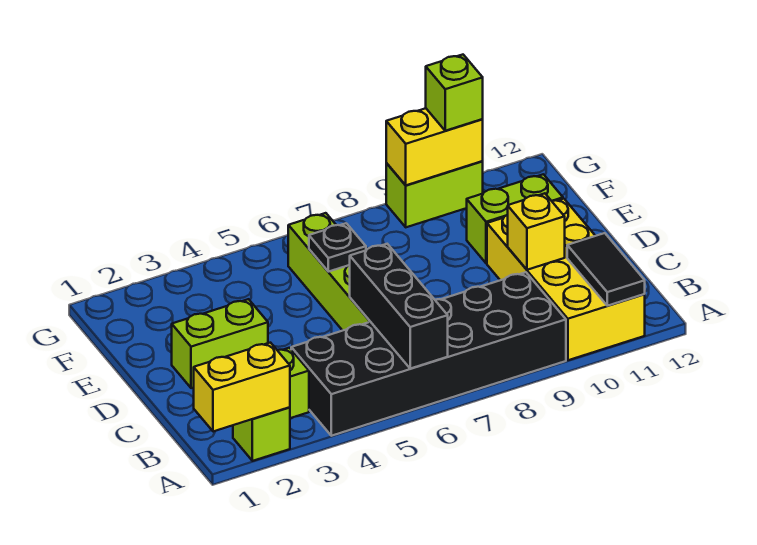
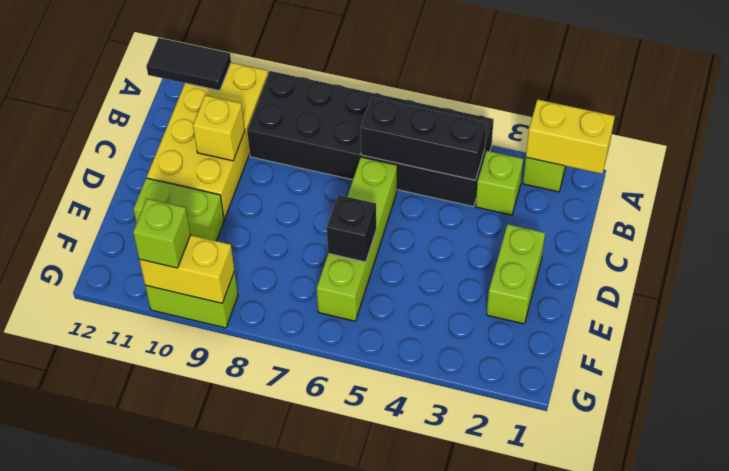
black brick A6:C6 level 2 -> black brick B4:B6 level 2
black tile A11:B11 level 2 -> black tile A11:A12 level 2
lime brick D2:D3 level 1 -> lime brick D2:E2 level 1
black plate E6 level 2 -> black brick E6 level 2

